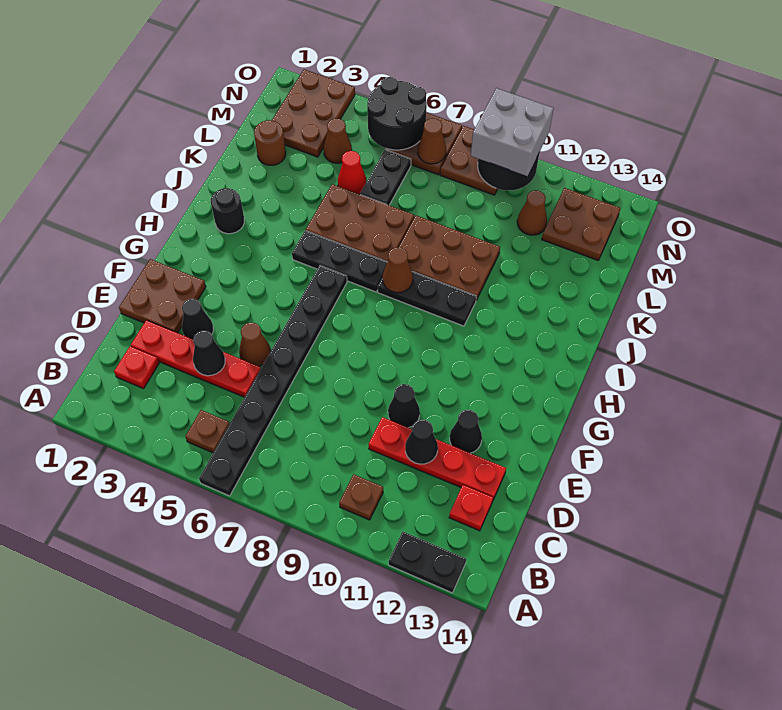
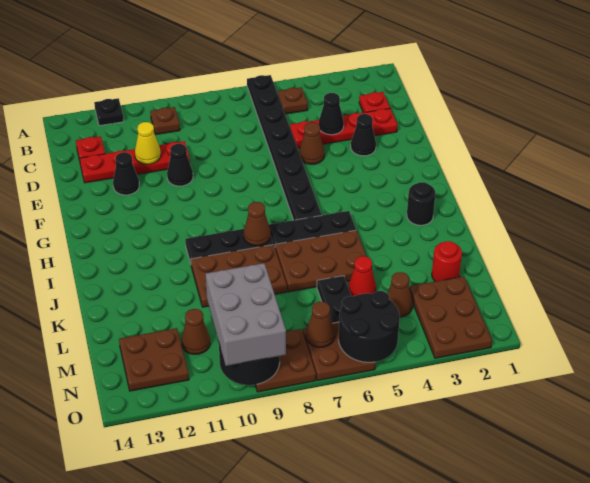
black plate A12:A13 level 1 -> black plate A12 level 1
black cone D11 level 2 -> yellow cone D11 level 2
brown plate E1:F2 level 1 -> none
brown round brick L2 level 1 -> red round brick L2 level 1
grey brick N9:O10 level 3 -> grey brick M9:O10 level 3

